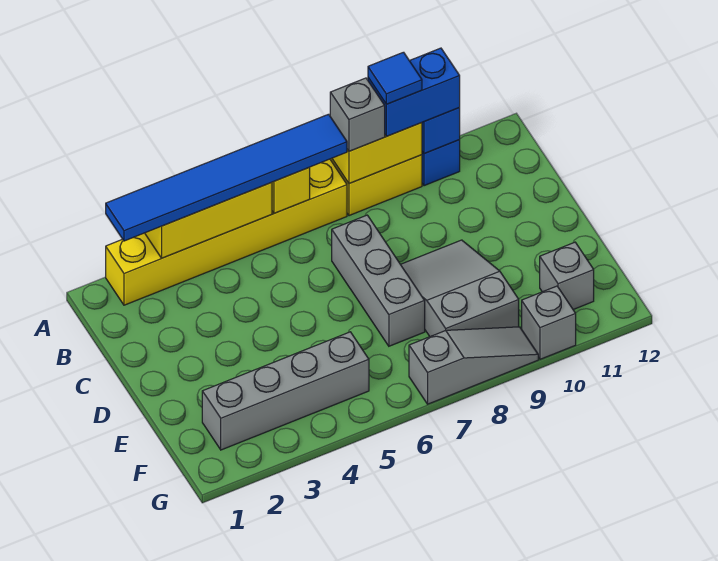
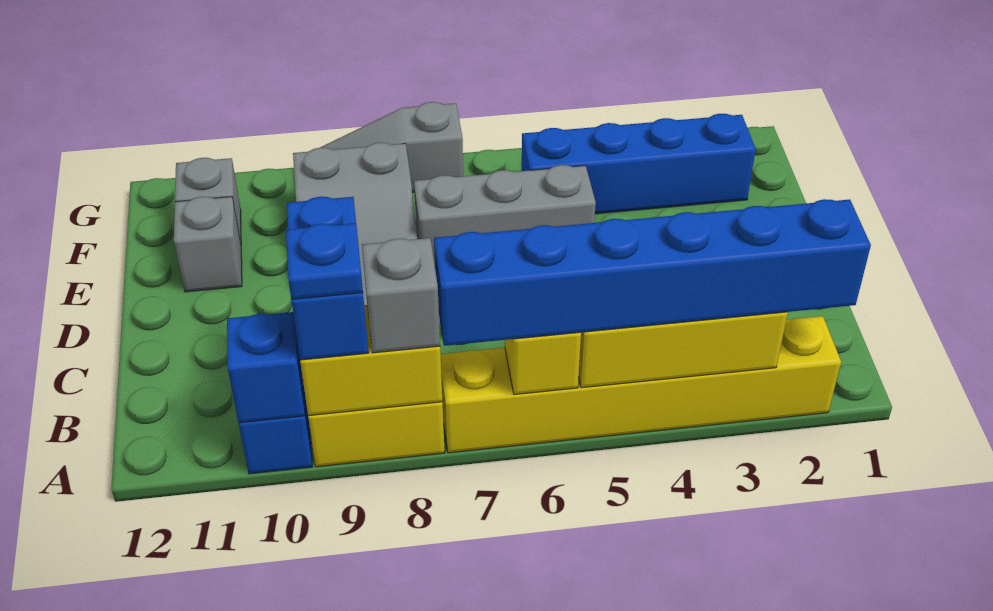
blue tile A2:A7 level 3 -> blue brick A2:A7 level 3
blue brick A9:A10 level 3 -> blue brick A9:B9 level 3
blue tile A9 level 4 -> blue plate A9 level 4
grey brick C7:E7 level 1 -> grey brick E5:E7 level 1
grey brick F2:F5 level 1 -> blue brick F2:F5 level 1
grey brick G10 level 1 -> grey brick E11 level 1

